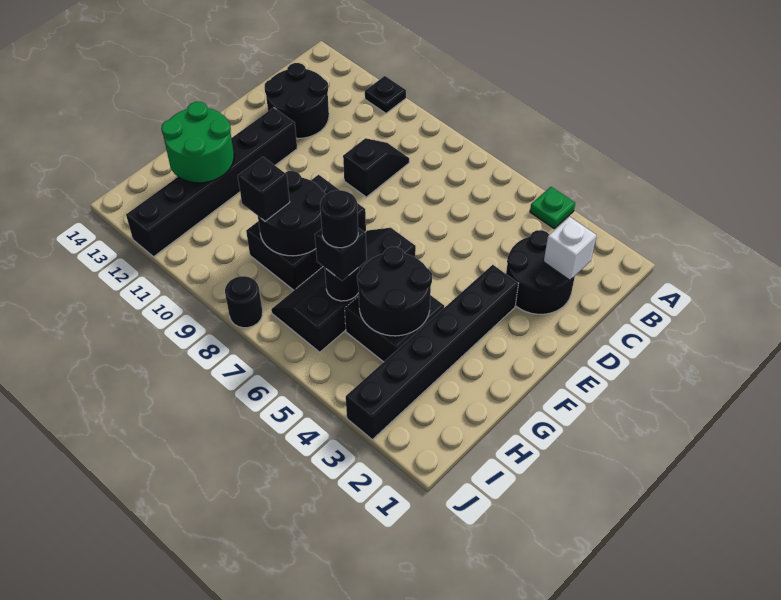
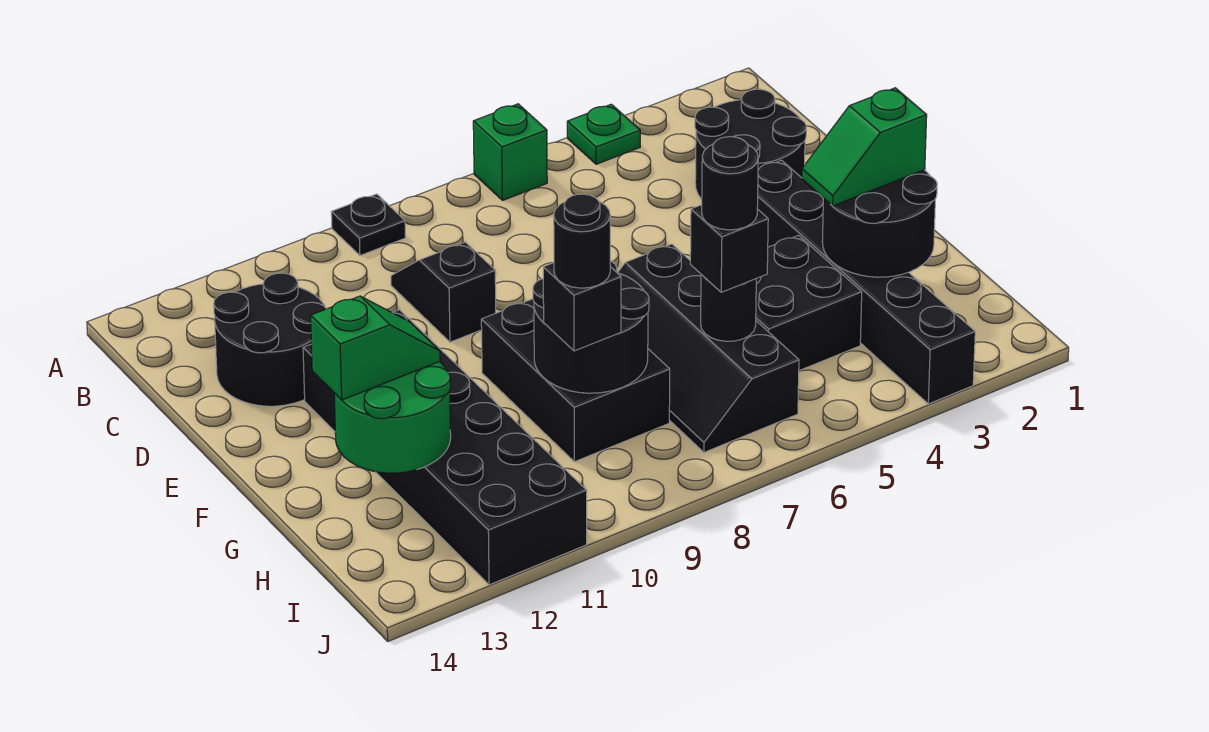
none -> green brick A6 level 1
black plate A11 level 1 -> black plate A9 level 1
white brick C2 level 2 -> none
black brick E12:J12 level 1 -> black brick E11:J12 level 1
none -> green slope G2:G3 level 3 top 2
black round brick G4:H5 level 2 -> black round brick G2:H3 level 2
none -> green slope G12:G13 level 3 top 13
black round brick J8 level 1 -> black round brick H9 level 4

